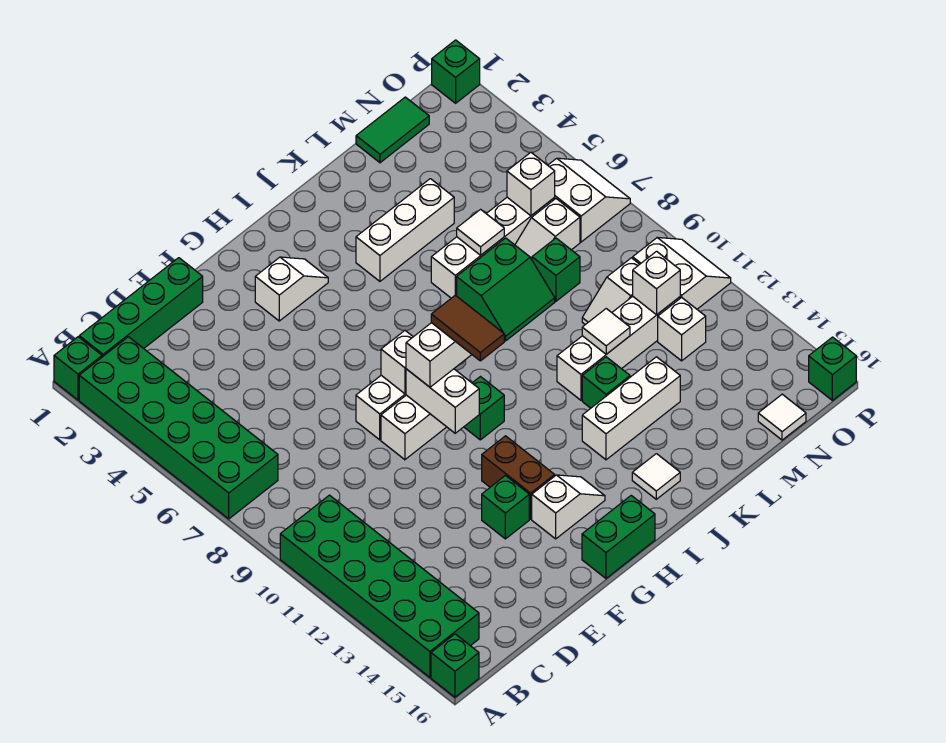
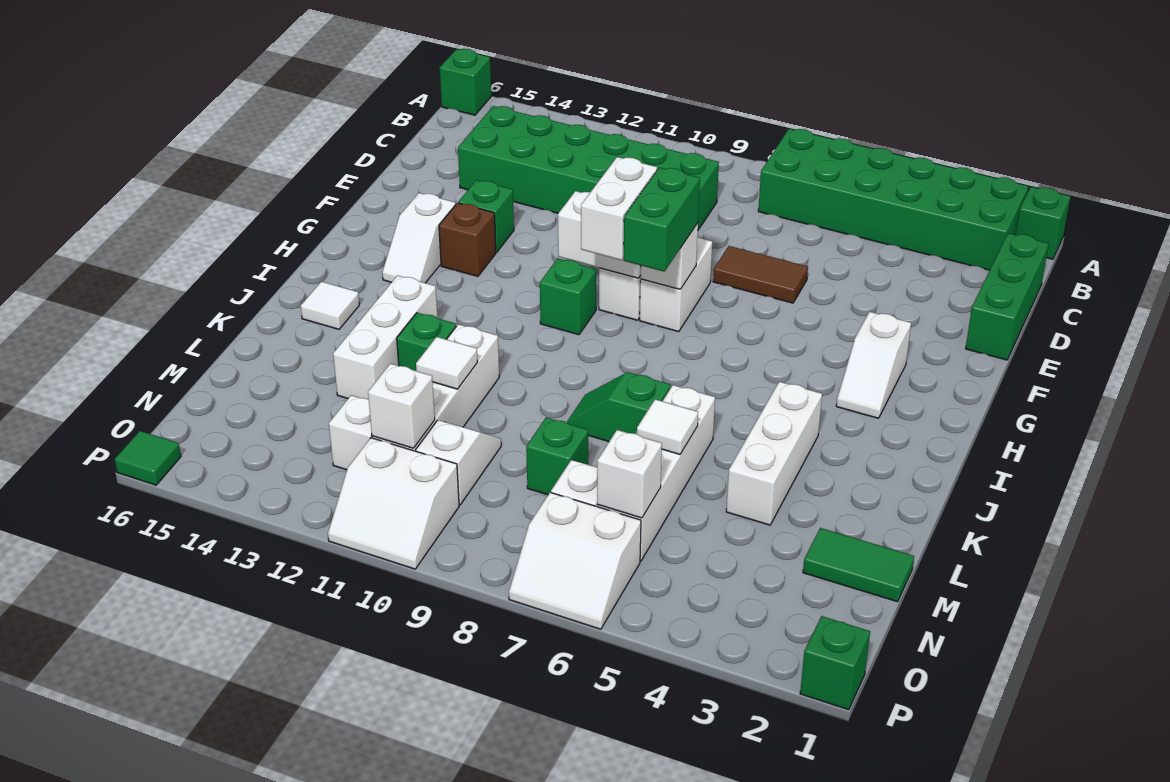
green brick A10:B15 level 1 -> green brick C9:D14 level 1
green brick B1:E1 level 1 -> green brick C1:E1 level 1
brown brick G12:G13 level 1 -> brown brick G13 level 1
green brick G16:H16 level 1 -> green brick G8:H8 level 3
brown tile H9:H10 level 4 -> brown tile E6:E7 level 1
green slope K7:L8 level 1 top 7 -> green slope K7:K8 level 1 top 7
green tile M1:N1 level 1 -> green tile M1:M2 level 1
white tile N16 level 1 -> none
green brick P16 level 1 -> green tile P16 level 1

